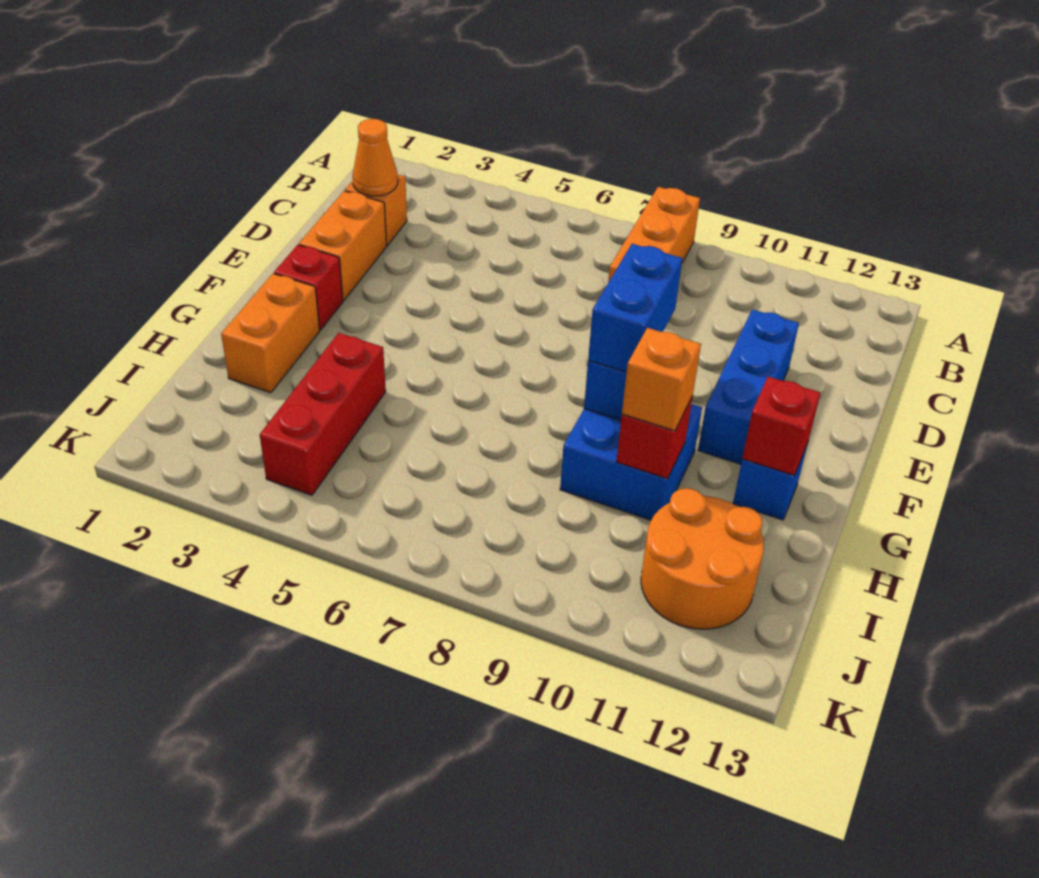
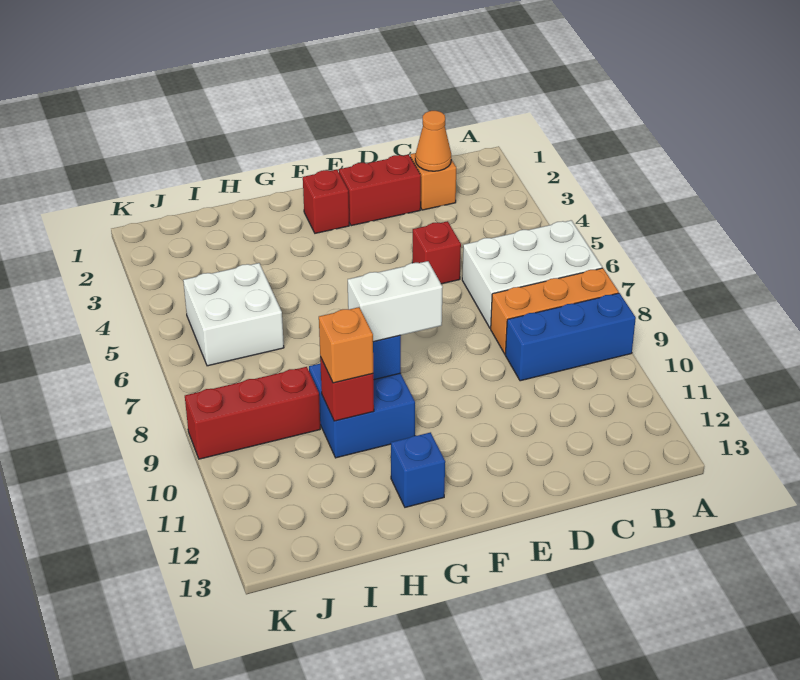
none -> white brick A6:C7 level 1
orange brick D2:E2 level 1 -> red brick D2:E2 level 1
blue brick D11:F11 level 1 -> blue brick A9:C9 level 1
blue brick F9:G9 level 3 -> white brick F9:G9 level 3
orange brick G2:H2 level 1 -> none
red brick G12 level 2 -> red brick D5 level 1
red brick H4:J4 level 1 -> red brick I9:K9 level 1
none -> white brick I5:J6 level 1
orange round brick I11:J12 level 1 -> none

